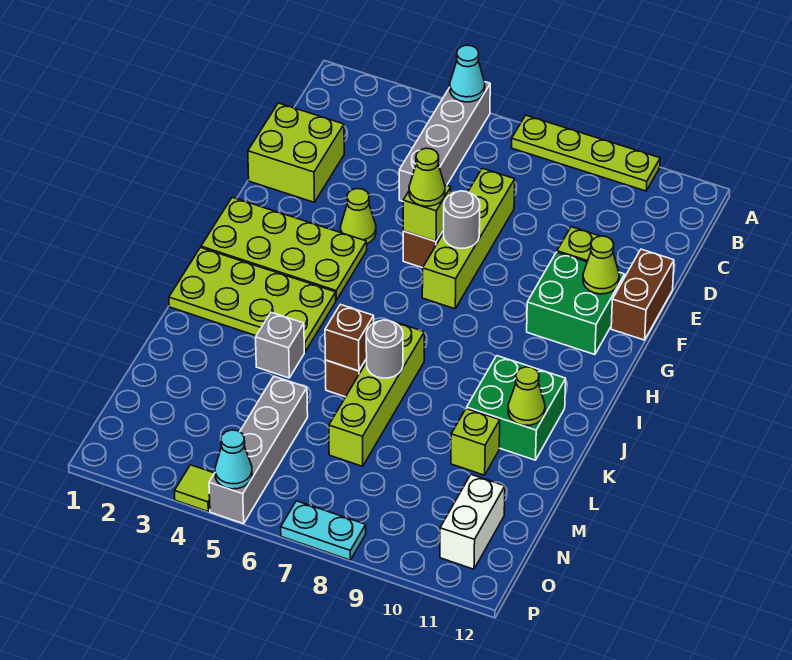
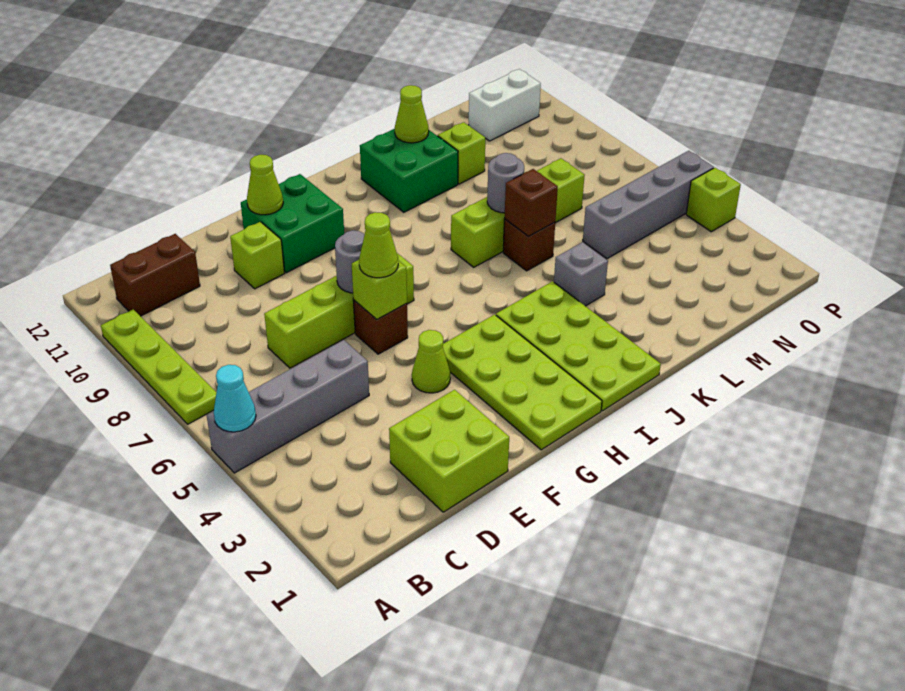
brown brick E12:F12 level 1 -> brown brick B11:C11 level 1
lime tile P4 level 1 -> lime brick P4 level 1
cyan cone P5 level 2 -> none
cyan plate P7:P8 level 1 -> none

